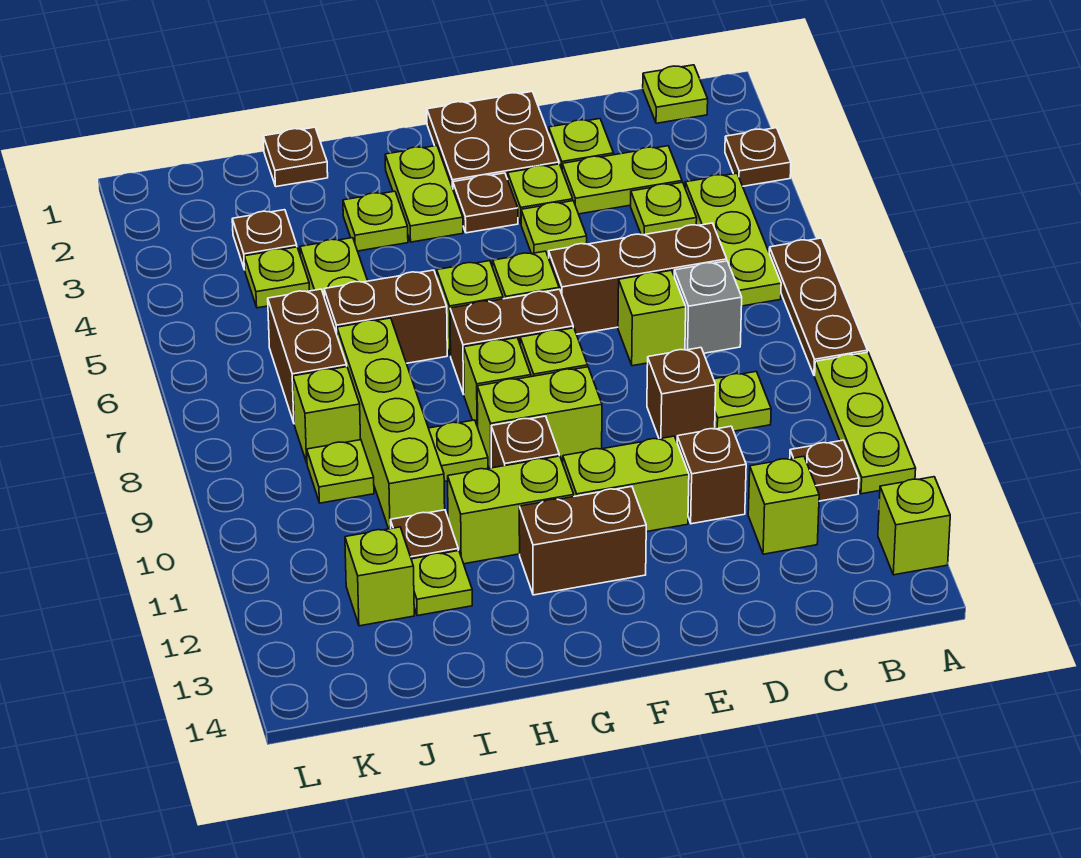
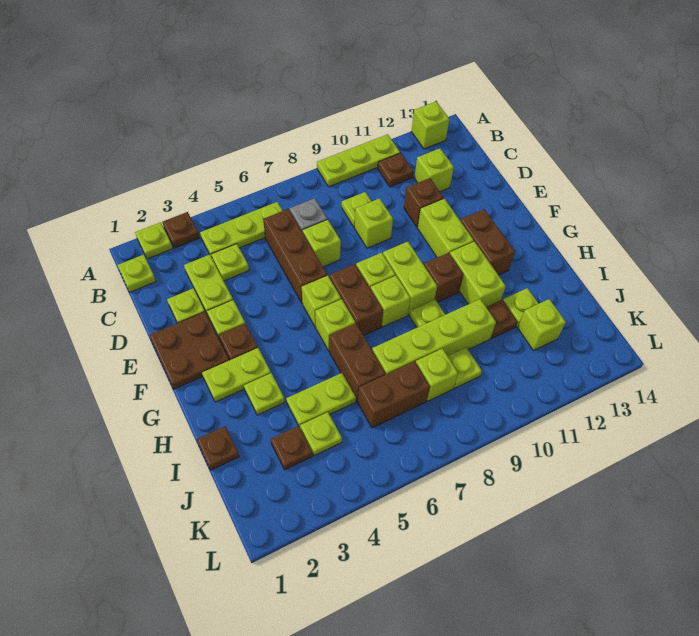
brown plate A6:A8 level 1 -> none
brown brick D9 level 1 -> lime brick D9 level 1
lime plate E4 level 1 -> lime plate A2 level 1

